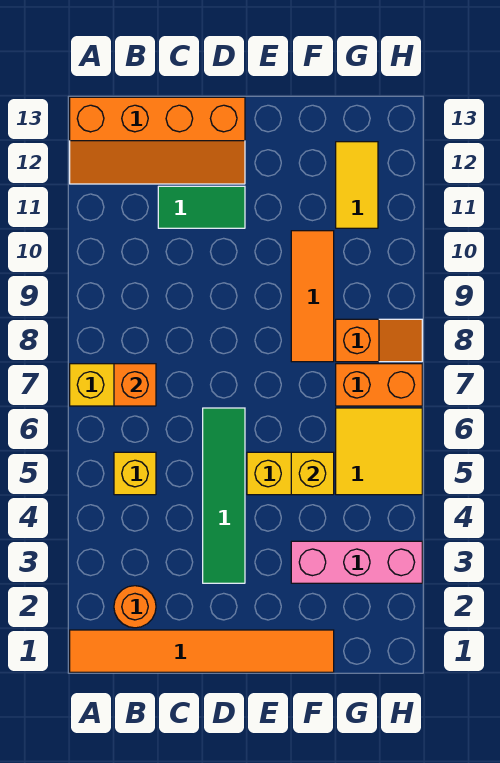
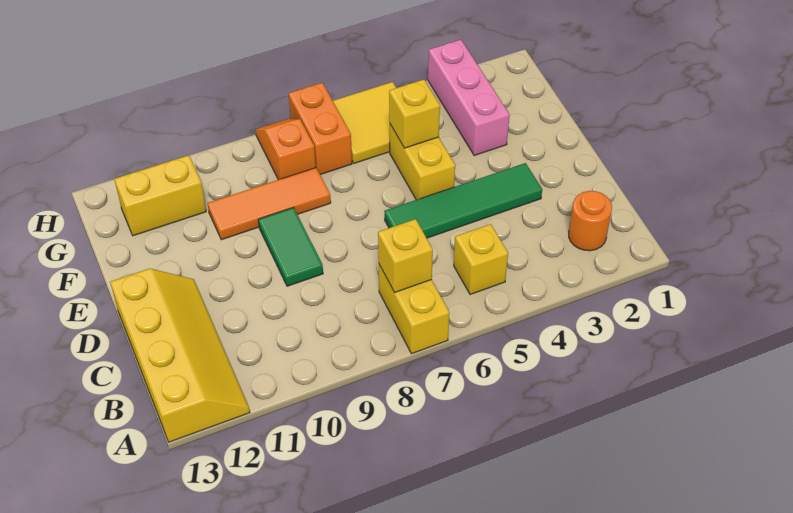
orange tile A1:F1 level 1 -> none
orange slope A12:D13 level 1 top 13 -> yellow slope A12:D13 level 1 top 13
orange brick B7 level 2 -> yellow brick B7 level 2
green tile C11:D11 level 1 -> green tile D9:E9 level 1
yellow tile G11:G12 level 1 -> yellow brick G11:G12 level 1

